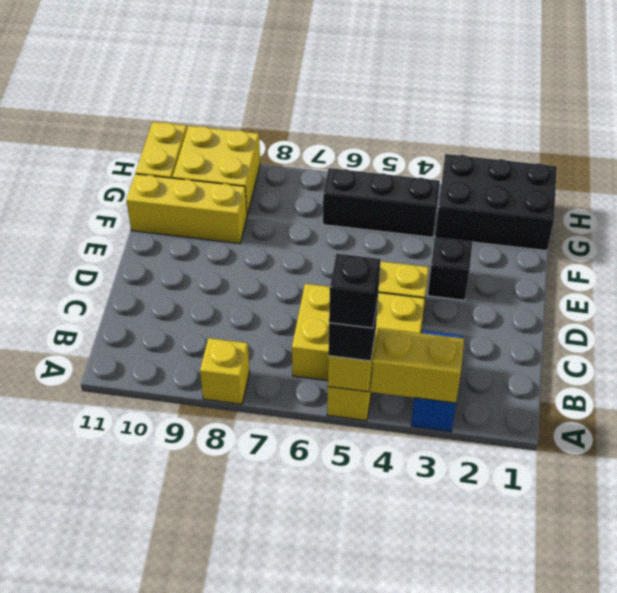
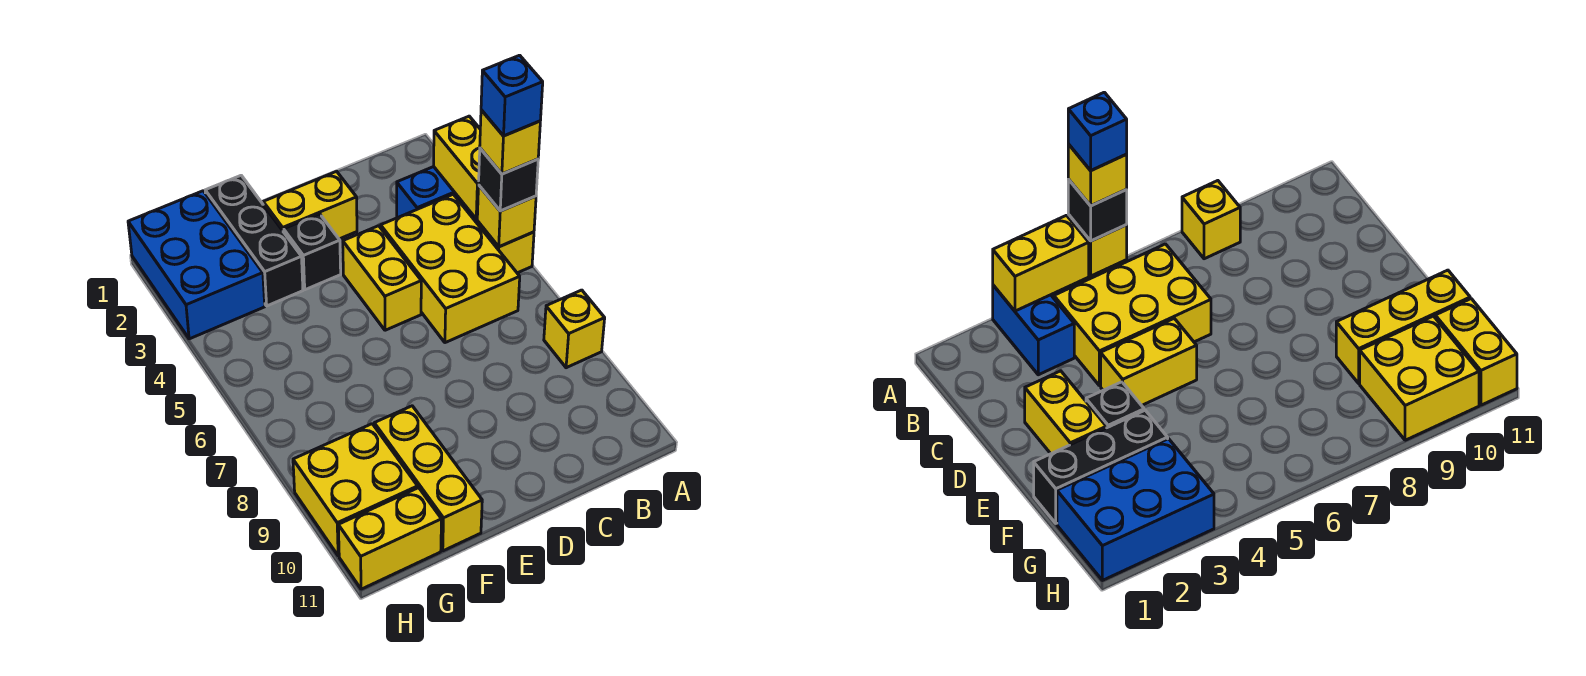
black brick A5 level 4 -> yellow brick A5 level 4
none -> blue brick A5 level 5
none -> yellow brick D2:E2 level 1
black brick G1:H3 level 1 -> blue brick G1:H3 level 1
black brick G4:G6 level 1 -> black brick F1:F3 level 1

